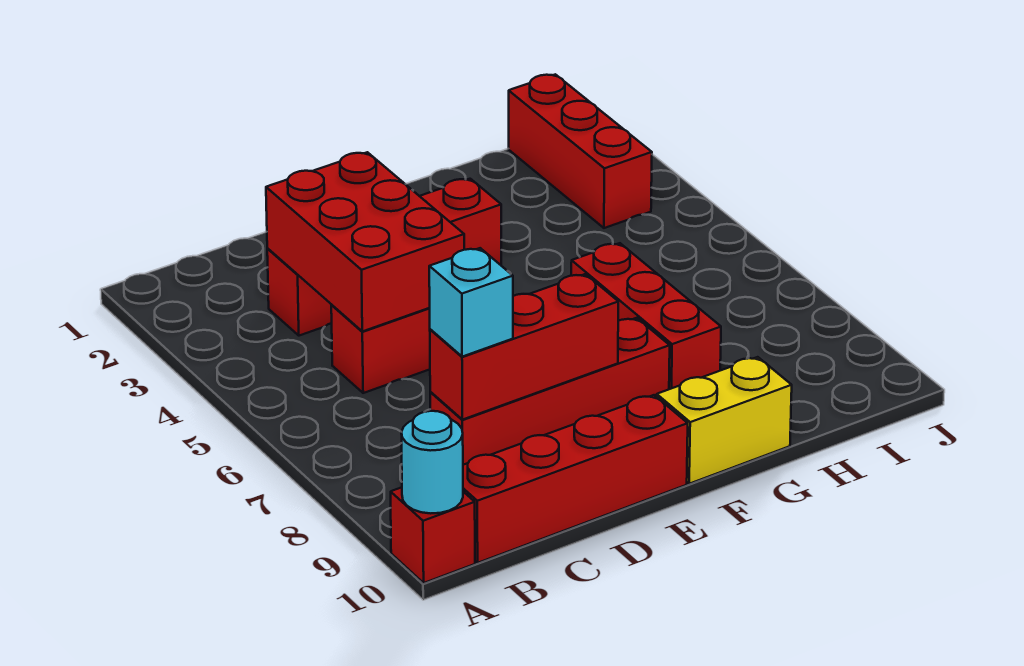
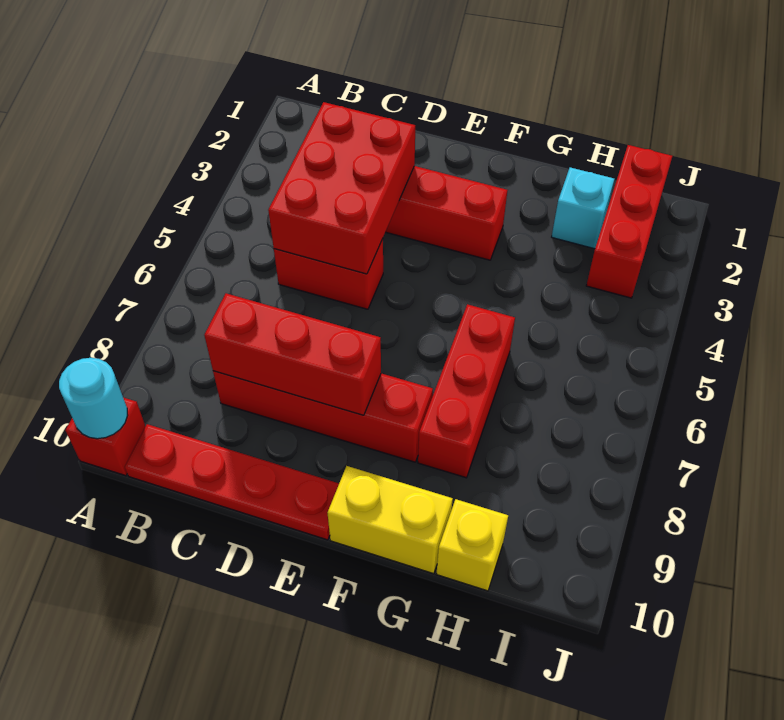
red brick B10:E10 level 1 -> red plate B10:E10 level 1
cyan brick C8 level 3 -> cyan brick H2 level 1
none -> yellow brick H10 level 1

